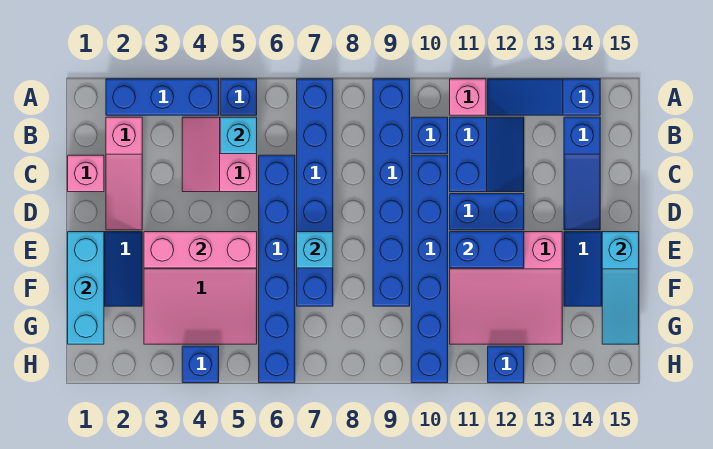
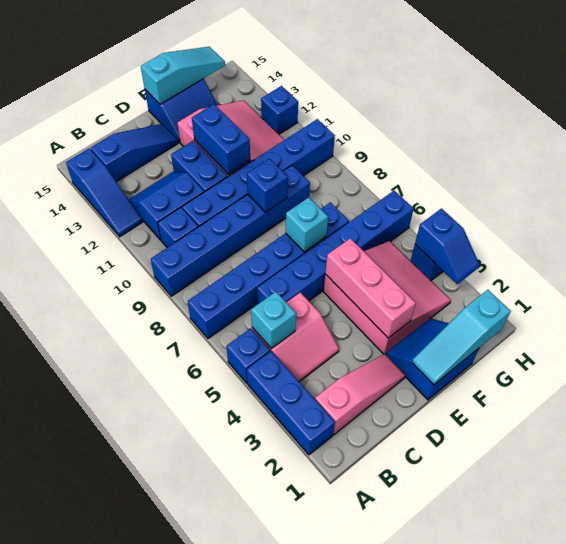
pink brick A11 level 1 -> none
pink brick C1 level 1 -> none
cyan brick E1:G1 level 2 -> cyan slope E1:G1 level 2 top G
none -> blue brick E9 level 2
none -> blue slope H3:H4 level 2 top 4

